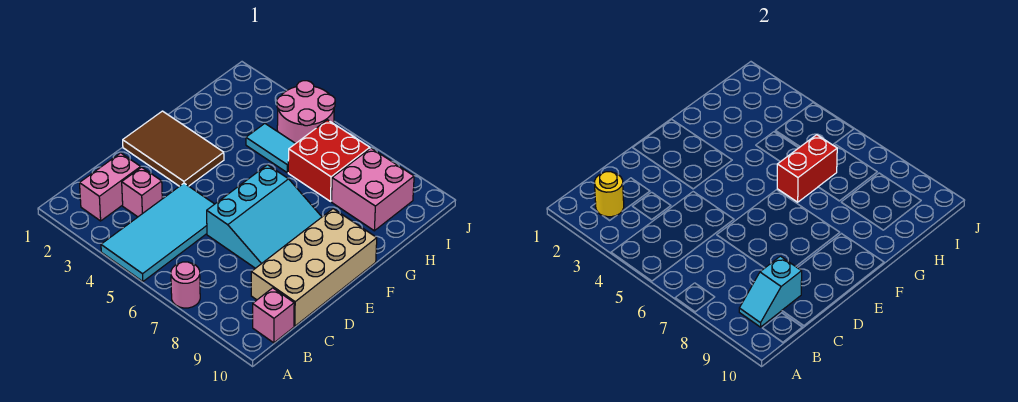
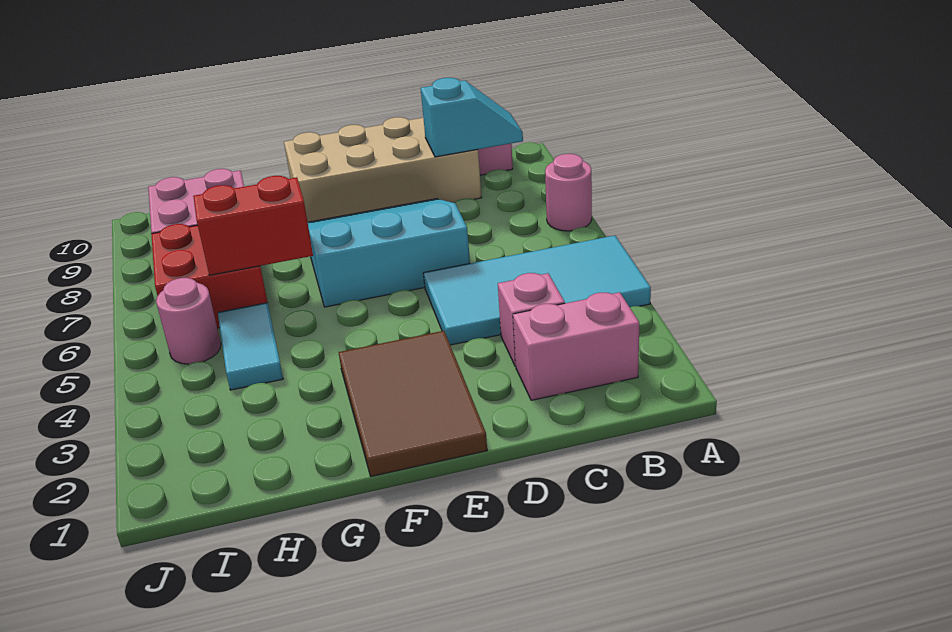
yellow round brick B2 level 2 -> none
pink round brick I4:J5 level 1 -> pink round brick I5 level 1

